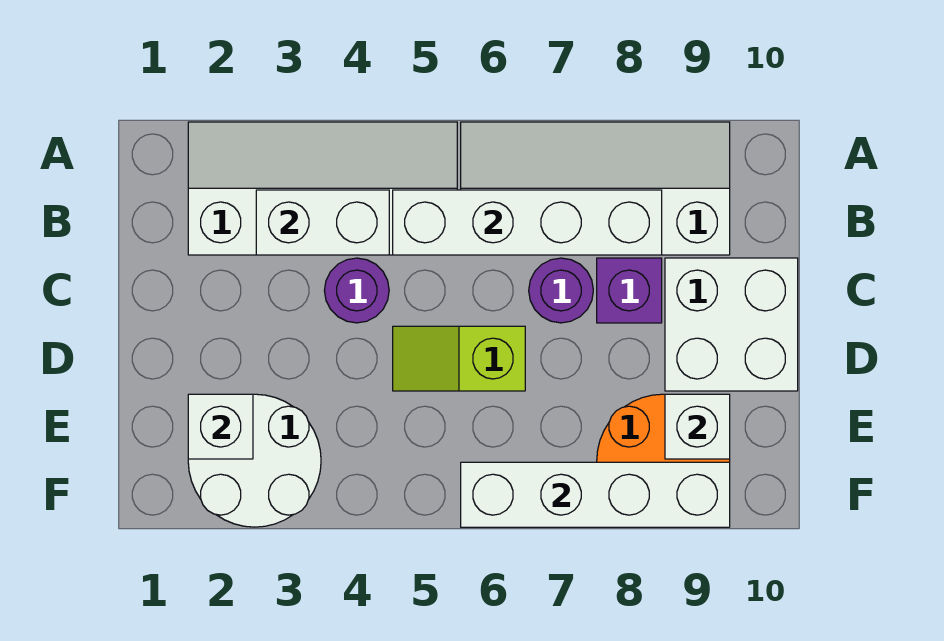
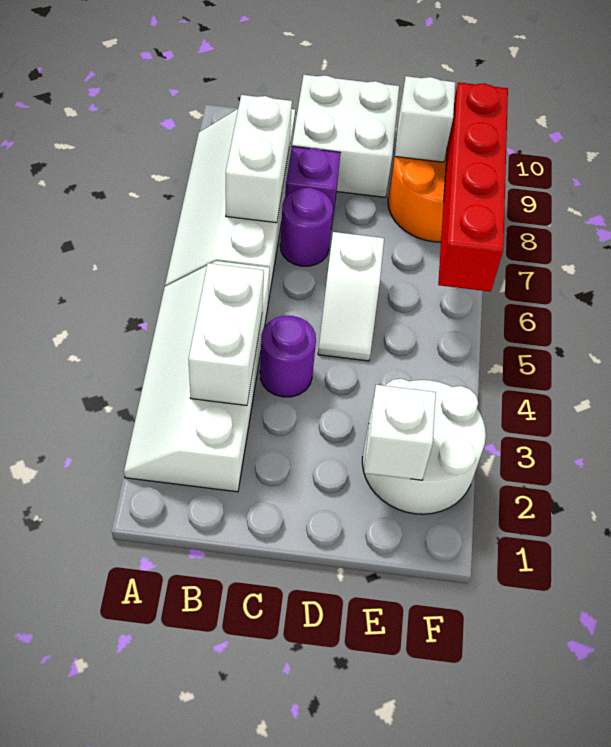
white brick B5:B8 level 2 -> white brick B7:B8 level 2
lime slope D5:D6 level 1 top 6 -> white slope D5:D6 level 1 top 6
white brick F6:F9 level 2 -> red brick F6:F9 level 2

